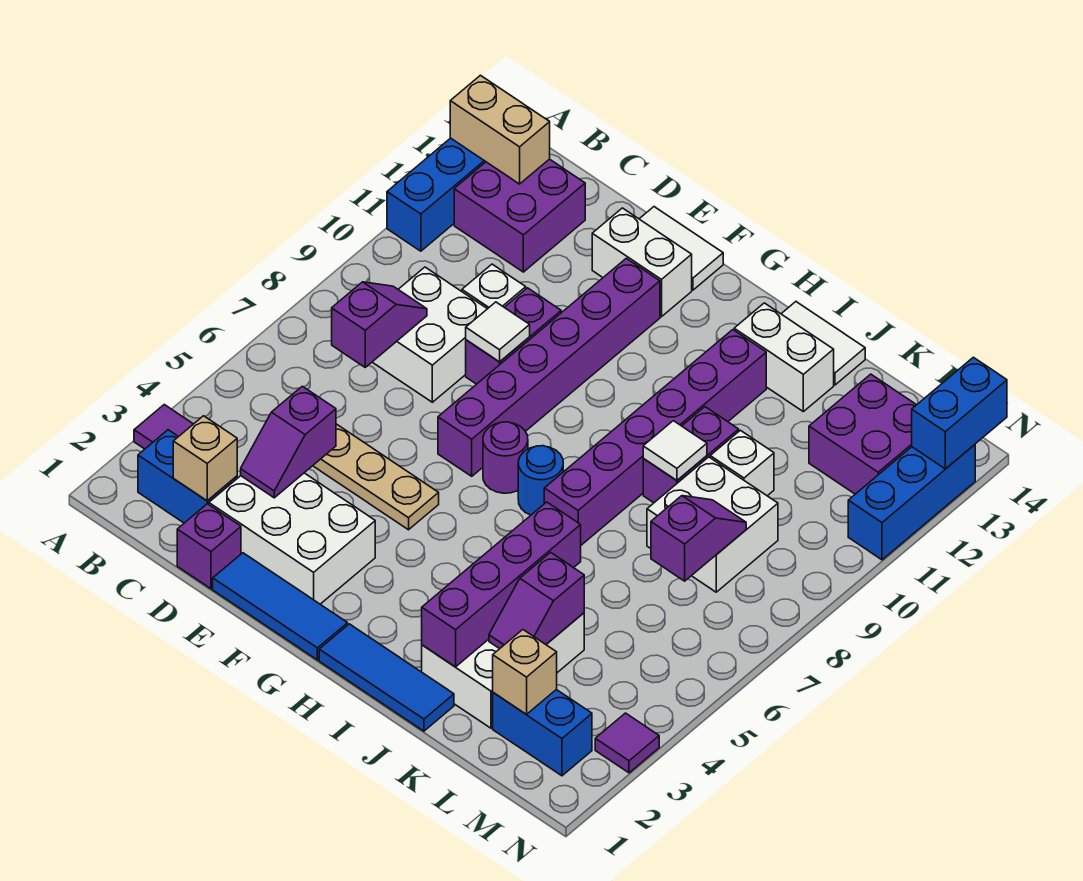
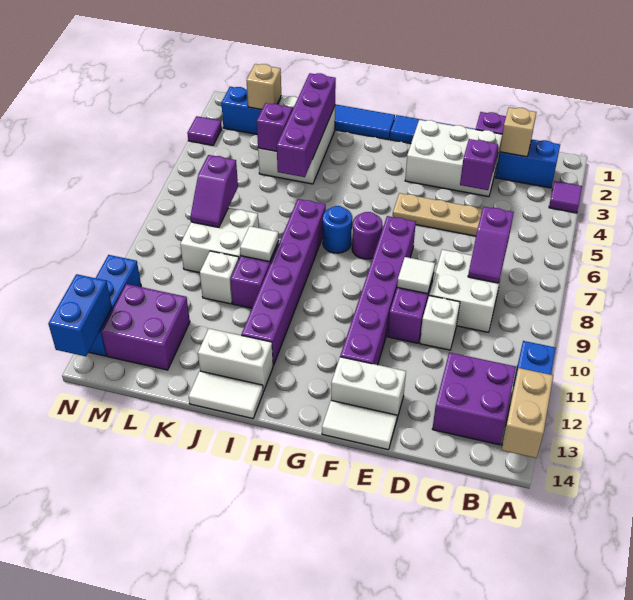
tan brick A13:B13 level 2 -> tan brick A13:A14 level 2

